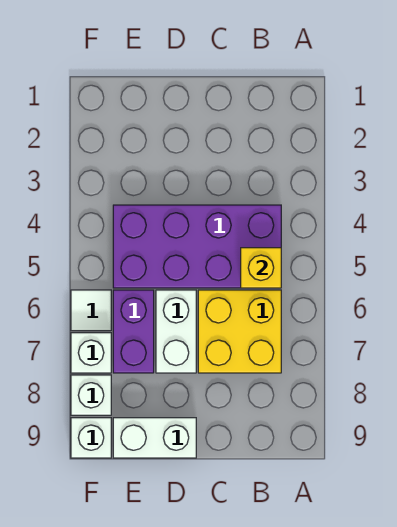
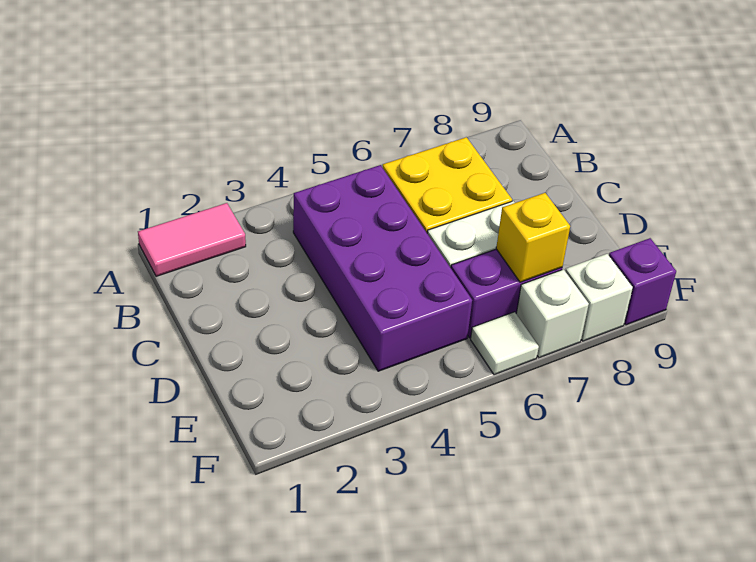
none -> pink tile A1:A2 level 1
yellow brick B5 level 2 -> yellow brick E7 level 2
white brick D9:E9 level 1 -> none
white brick F9 level 1 -> purple brick F9 level 1

